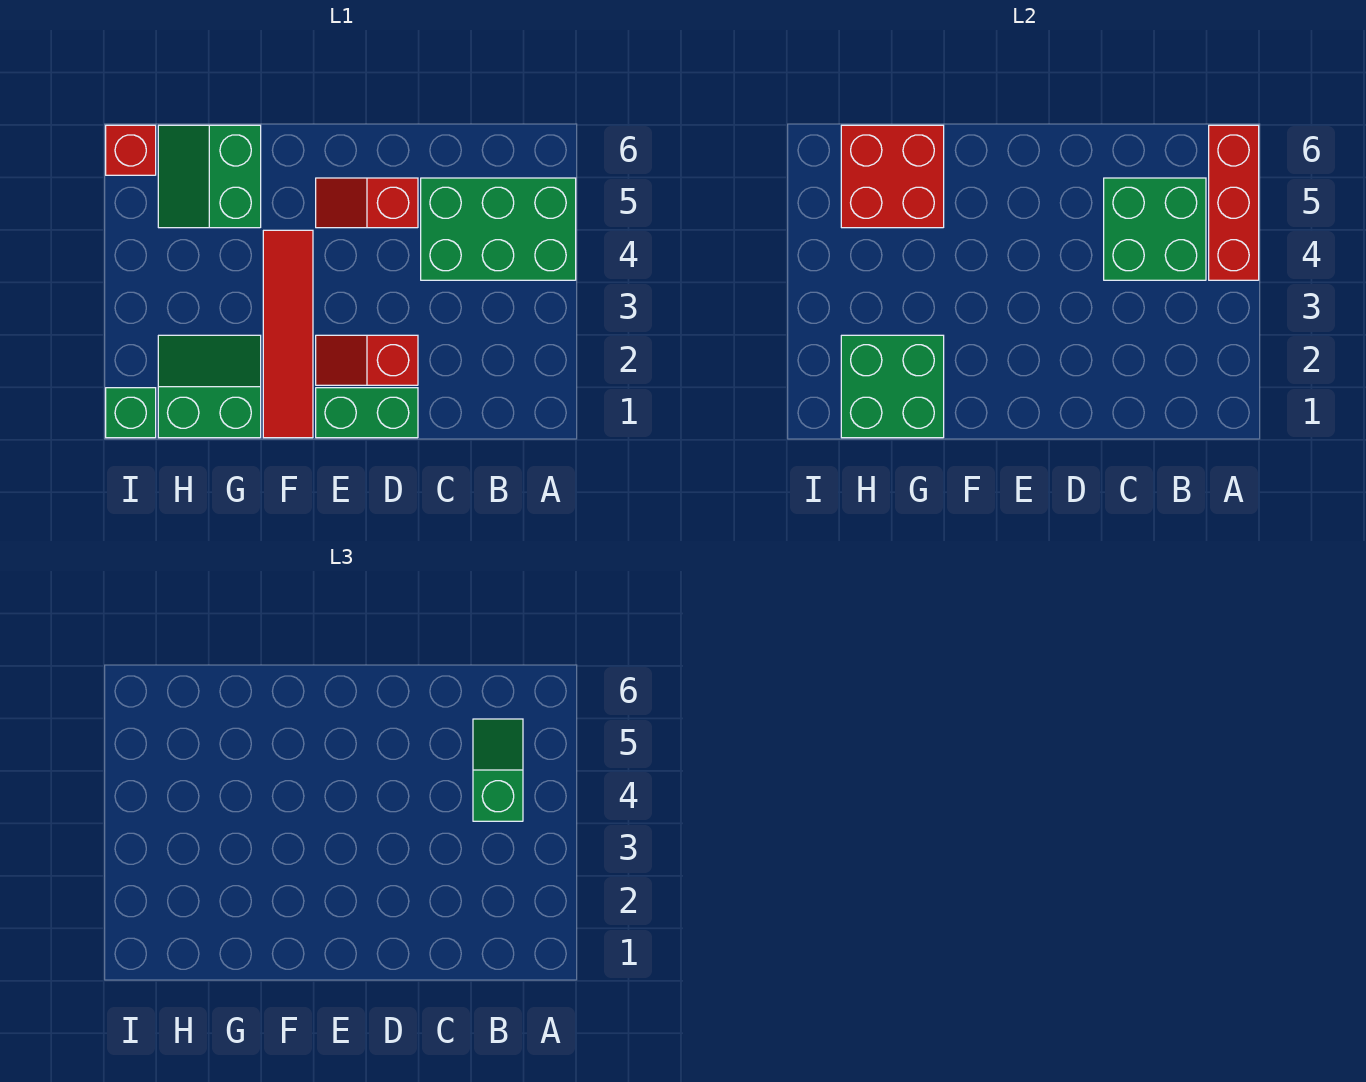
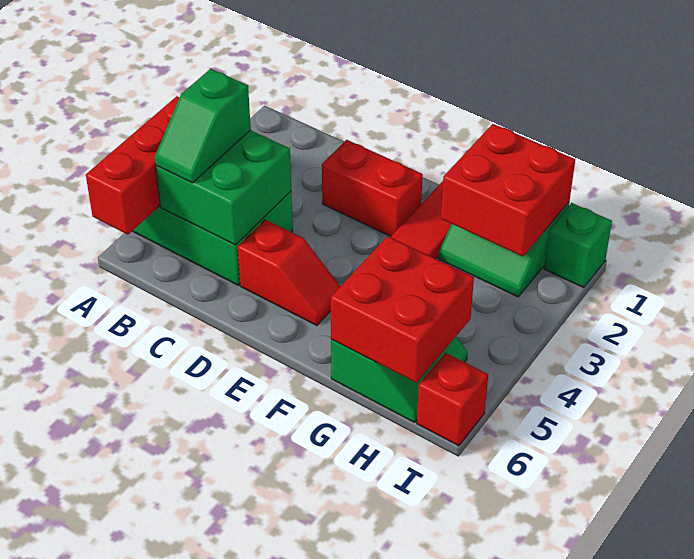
green brick D1:E1 level 1 -> none
red slope D2:E2 level 1 top D -> red brick D2:E2 level 1
green brick G1:H2 level 2 -> red brick G1:H2 level 2

